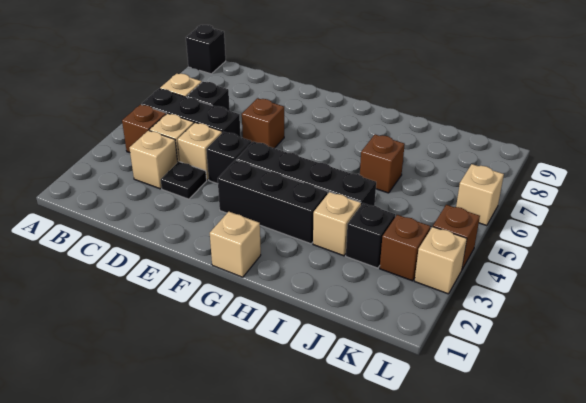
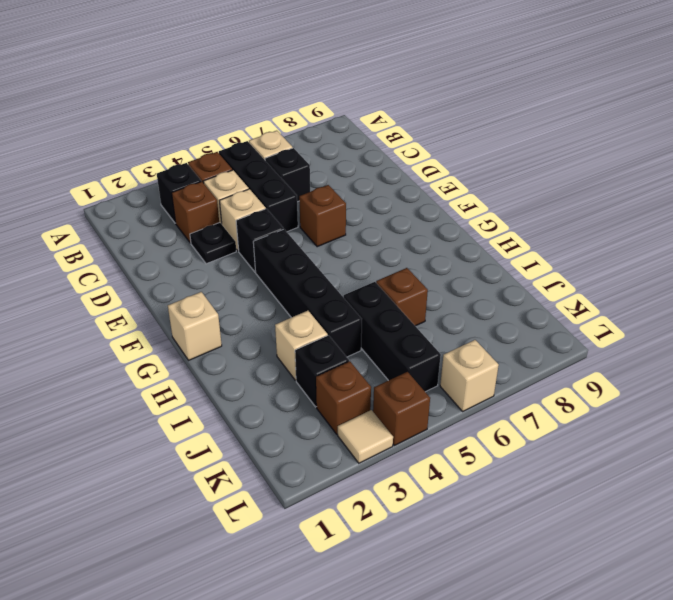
black brick A9 level 1 -> black brick B3 level 1
tan brick C3 level 1 -> brown brick C3 level 1
black brick F3:H3 level 1 -> black brick I5:K5 level 1
tan brick L3 level 1 -> tan tile L3 level 1

